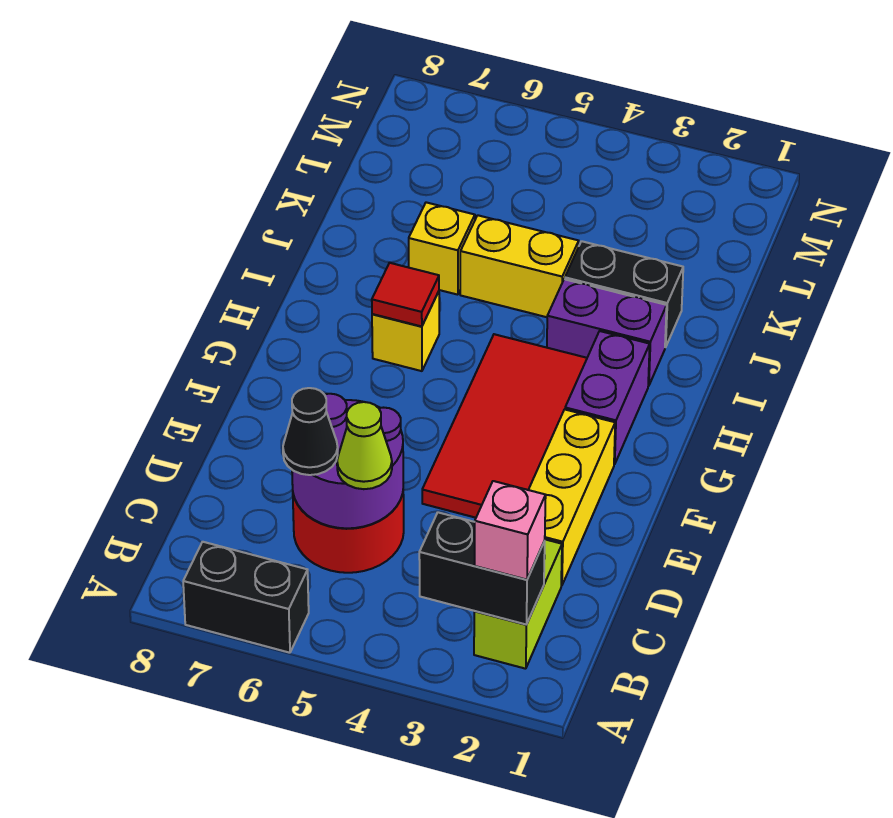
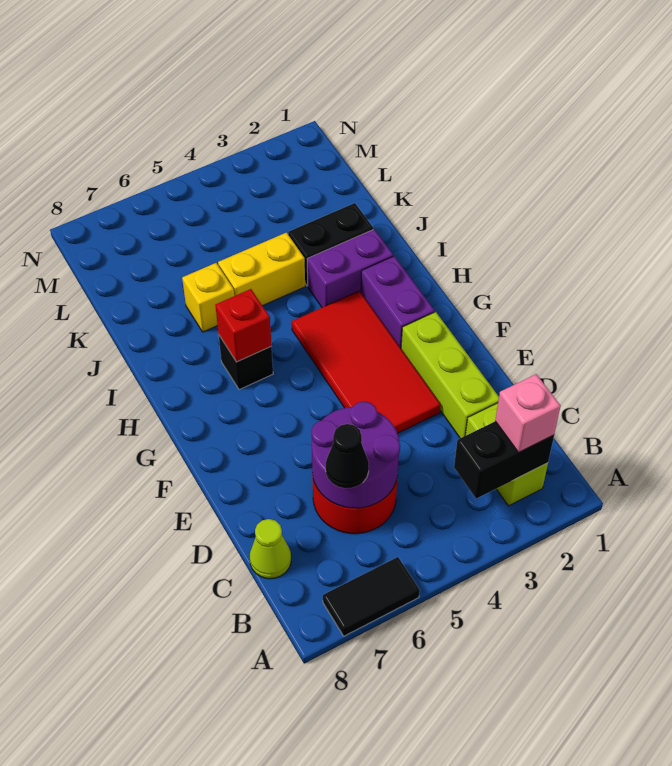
black brick A6:A7 level 1 -> black tile A6:A7 level 1
lime cone C5 level 3 -> lime cone C8 level 1
yellow brick D2:F2 level 1 -> lime brick D2:F2 level 1
yellow brick H6 level 1 -> black brick H6 level 1
red tile H6 level 2 -> red brick H6 level 2

